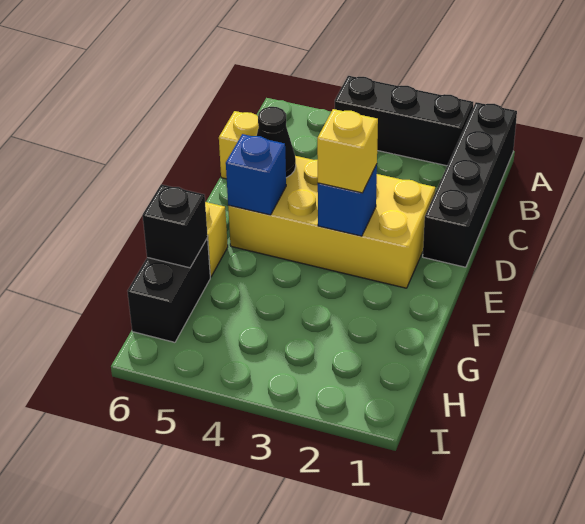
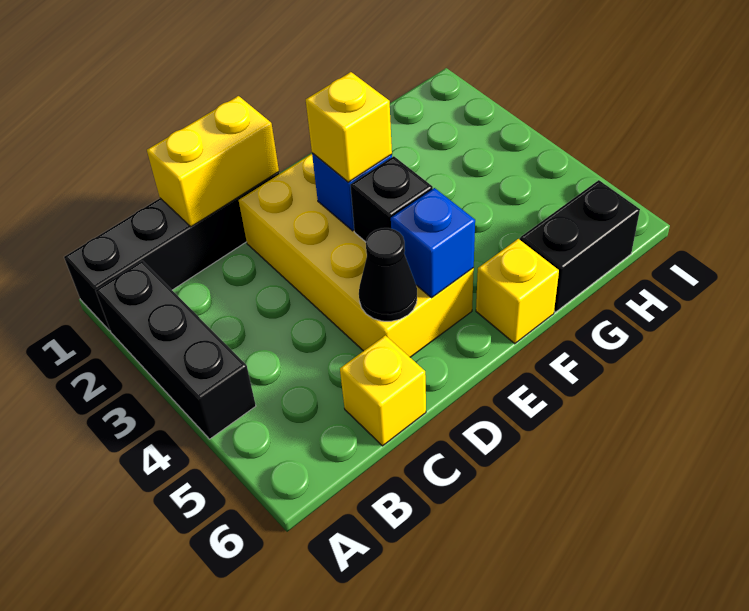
none -> yellow brick C1:D1 level 2
black brick G6 level 2 -> black brick E4 level 2

